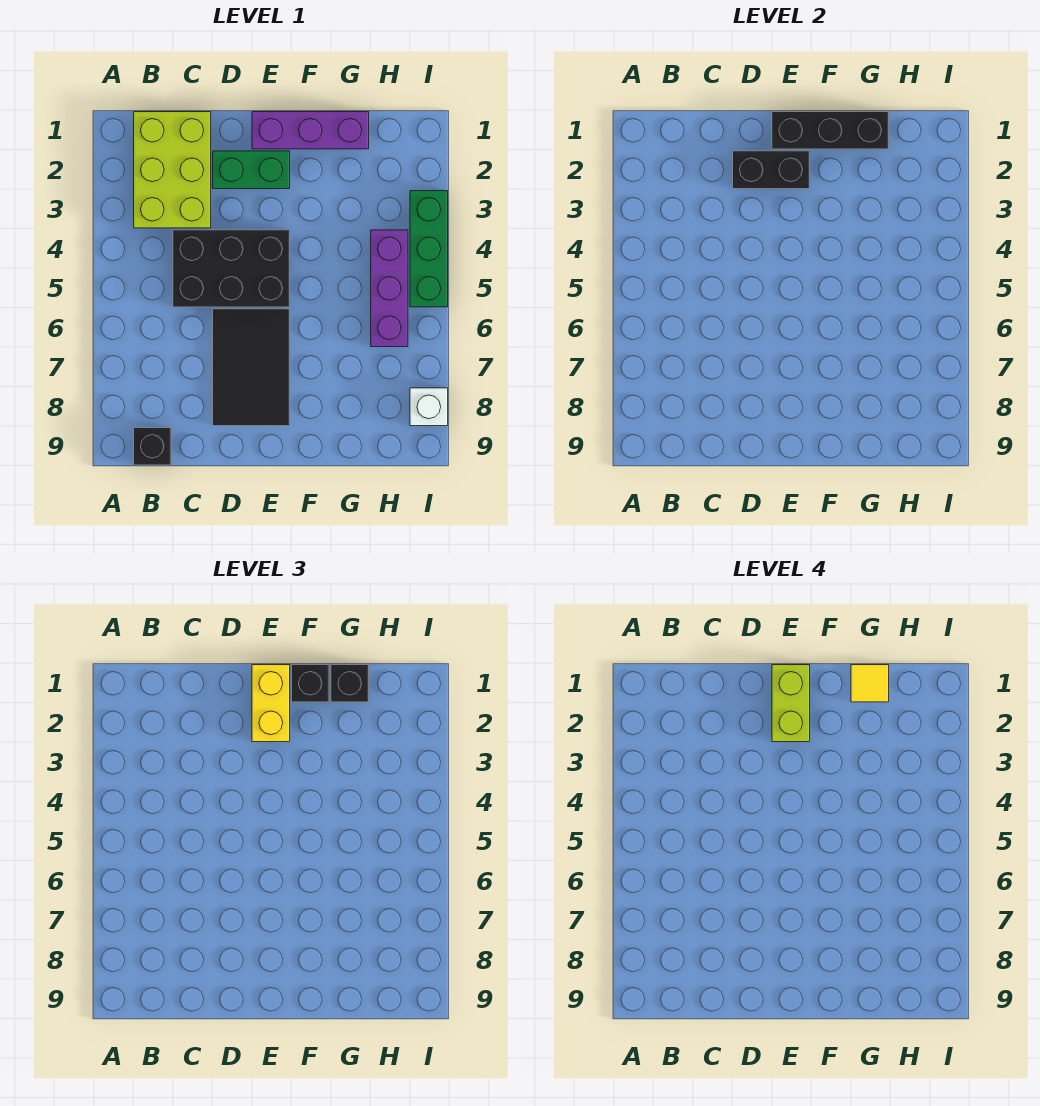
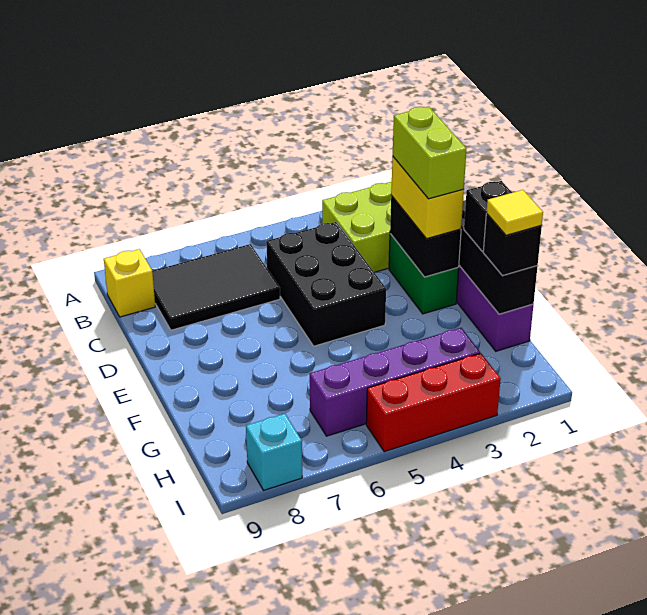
black brick B9 level 1 -> yellow brick B9 level 1
black tile D6:E8 level 1 -> black tile B6:C8 level 1
yellow brick E1:E2 level 3 -> yellow brick D2:E2 level 3
lime brick E1:E2 level 4 -> lime brick D2:E2 level 4
purple brick H4:H6 level 1 -> purple brick H3:H6 level 1
green brick I3:I5 level 1 -> red brick I3:I5 level 1
white brick I8 level 1 -> cyan brick I8 level 1

